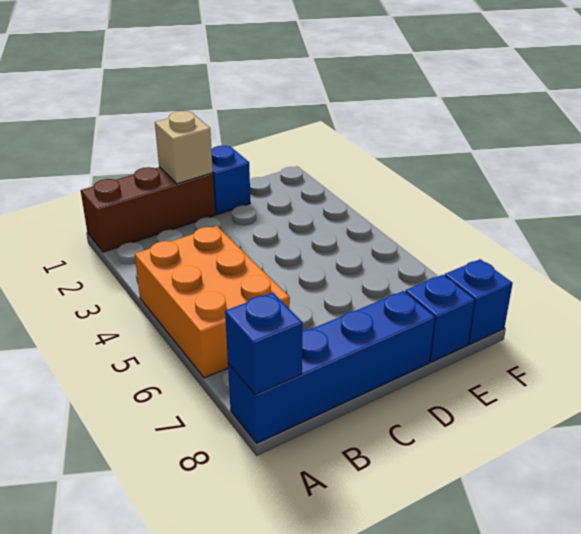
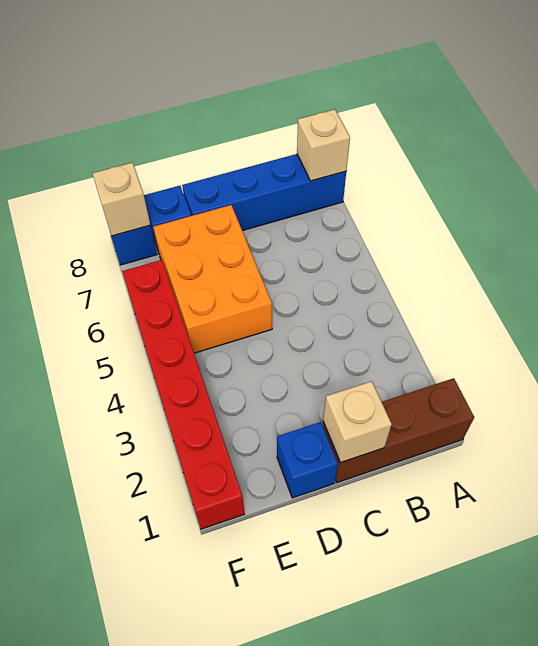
orange brick A4:B6 level 1 -> orange brick D5:E7 level 1
blue brick A8 level 2 -> tan brick A8 level 2
none -> red brick F1:F6 level 1
none -> tan brick F8 level 2

